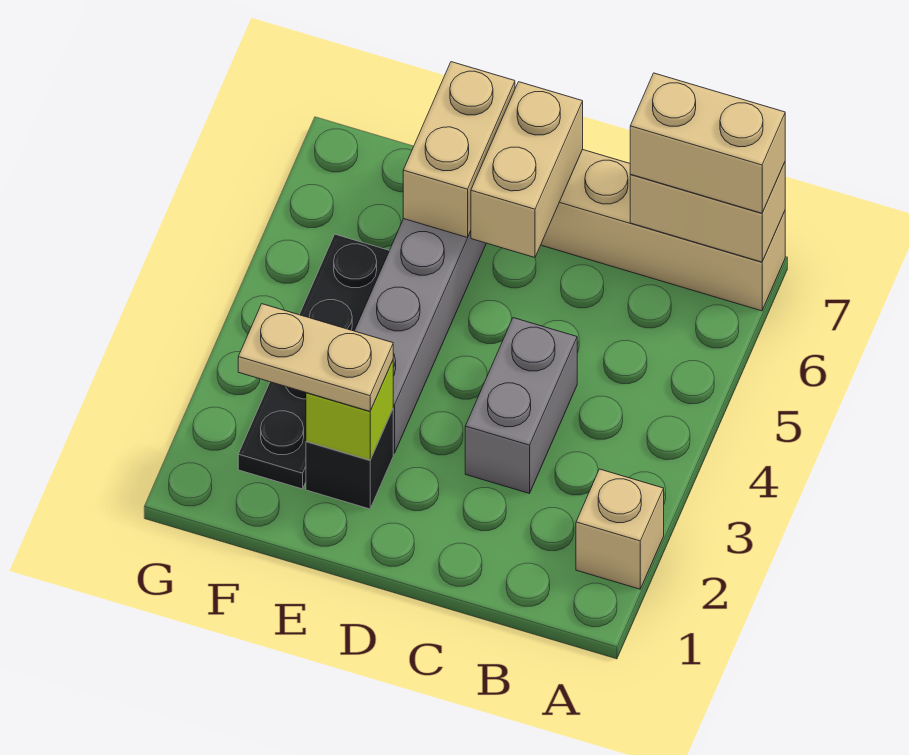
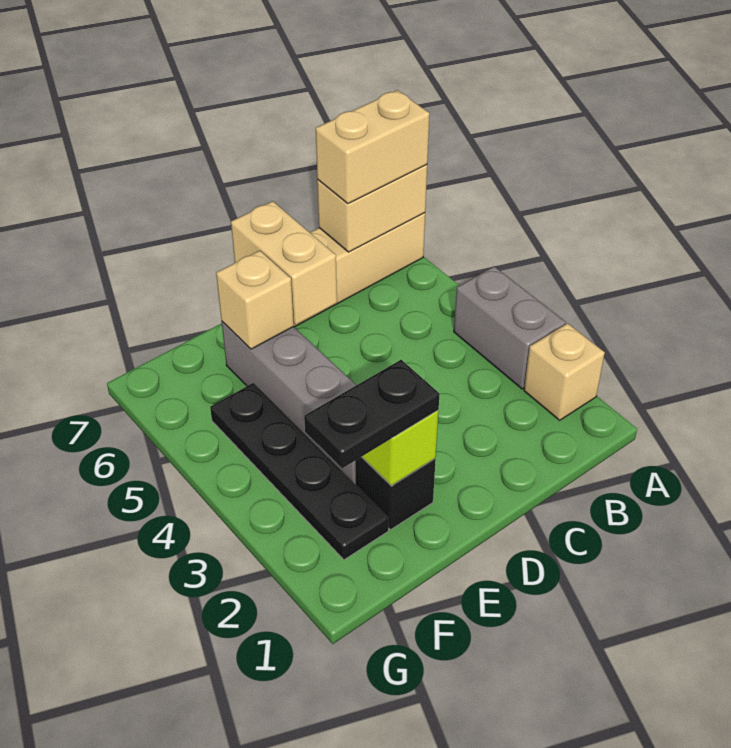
grey brick C3:C4 level 1 -> grey brick A3:A4 level 1
tan plate E2:F2 level 3 -> black plate E2:F2 level 3
tan brick E6:E7 level 2 -> tan brick E6 level 2

